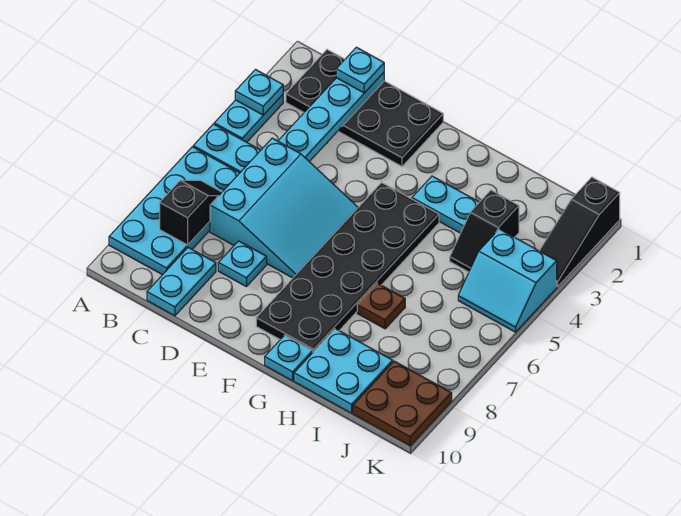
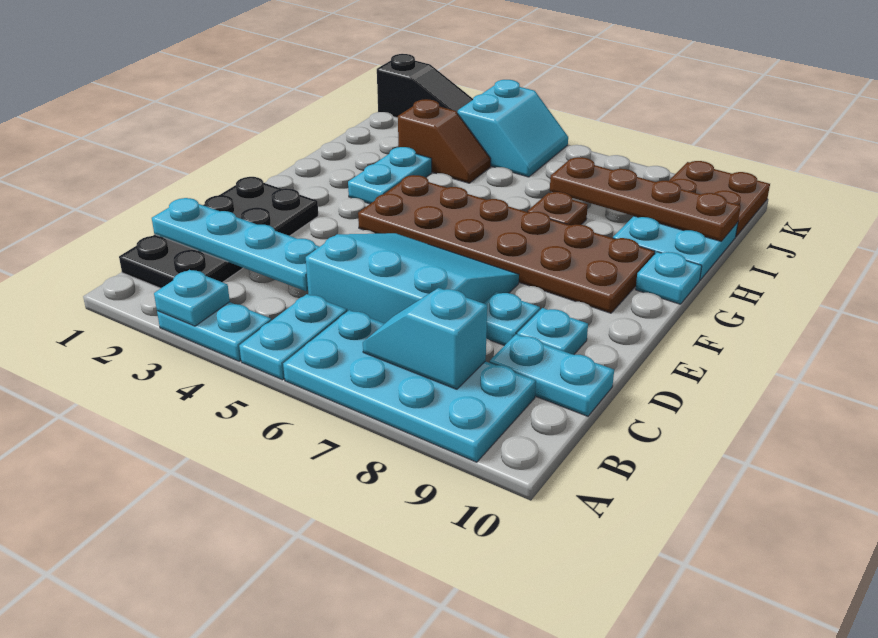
black slope B7:B8 level 2 top 8 -> cyan slope B7:B8 level 2 top 8
cyan plate C1 level 3 -> cyan plate D9 level 1
black plate F4:G9 level 1 -> brown plate F4:G9 level 1
black slope I3:I4 level 1 top 3 -> brown slope I3:I4 level 1 top 3
none -> brown plate I7:I10 level 2

